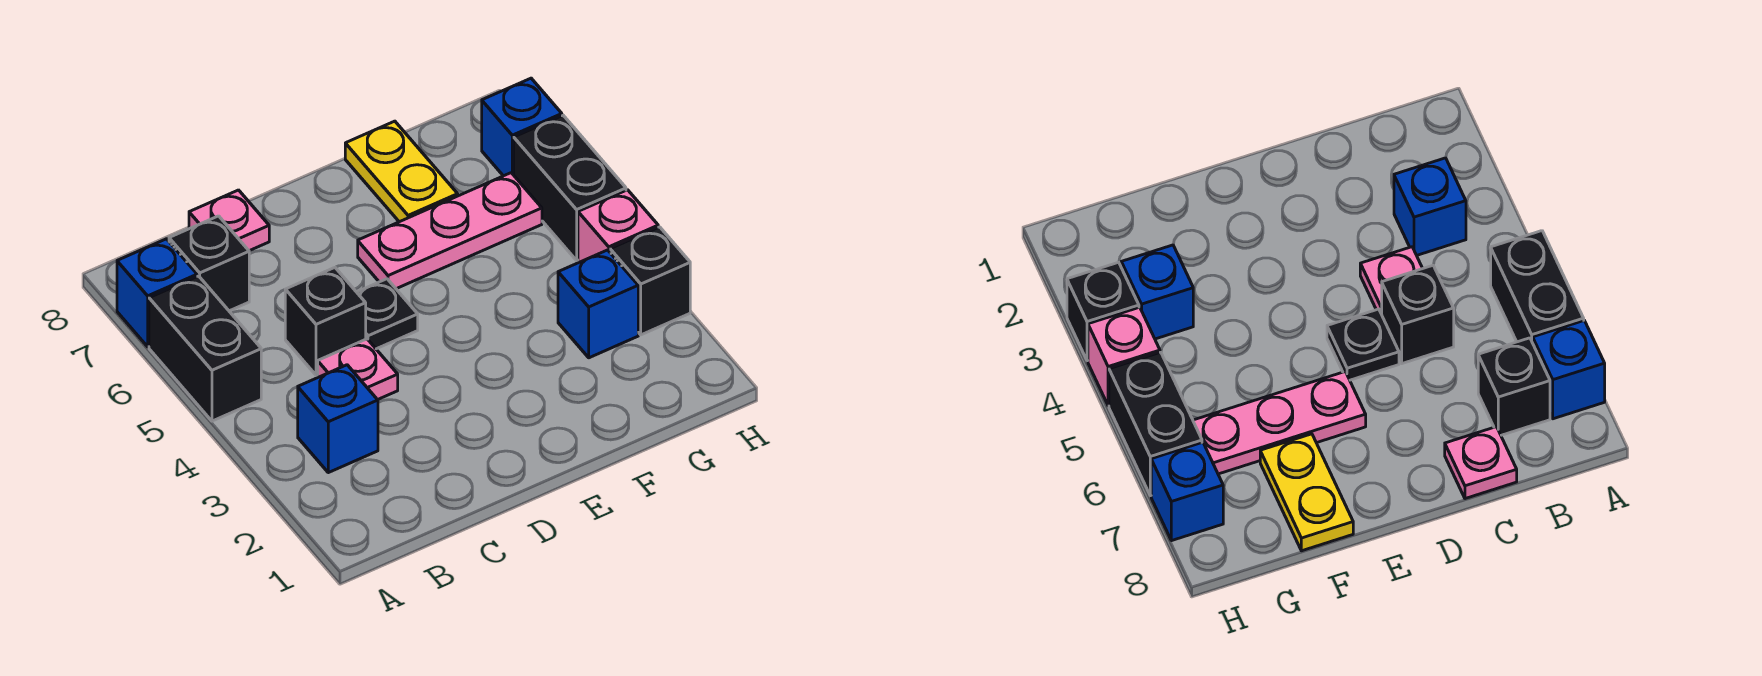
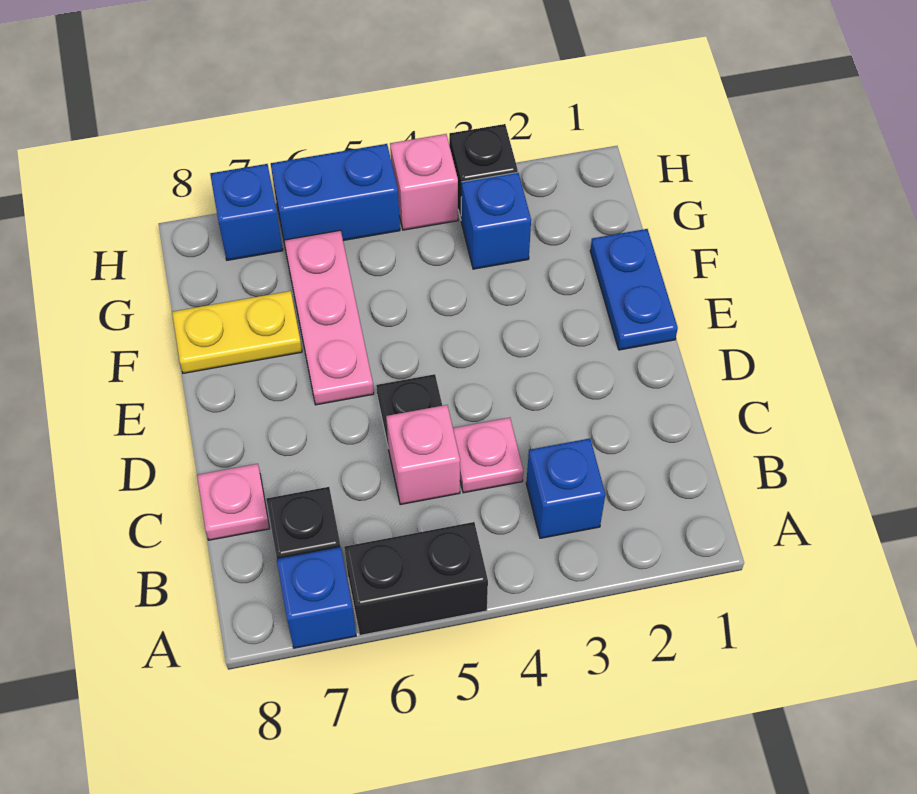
black brick C5 level 1 -> pink brick C5 level 1
none -> blue plate E1:F1 level 1
black brick H5:H6 level 1 -> blue brick H5:H6 level 1

